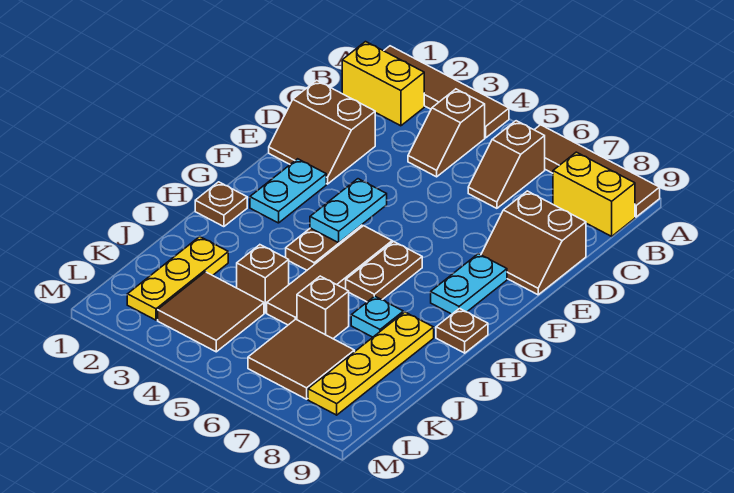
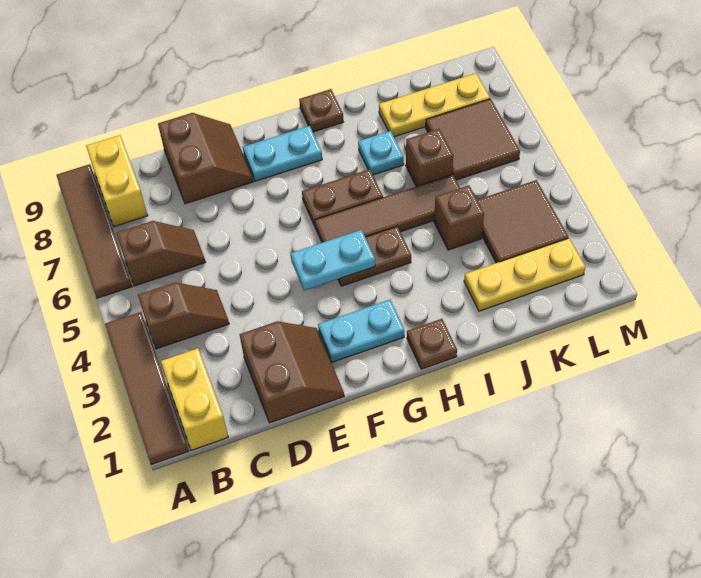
yellow plate I8:L8 level 1 -> yellow plate J8:L8 level 1

